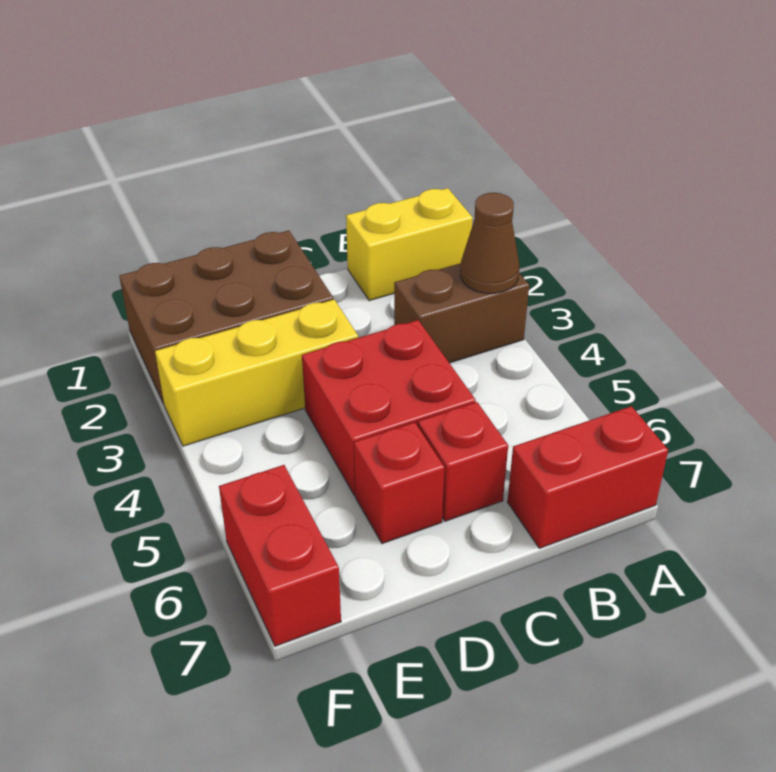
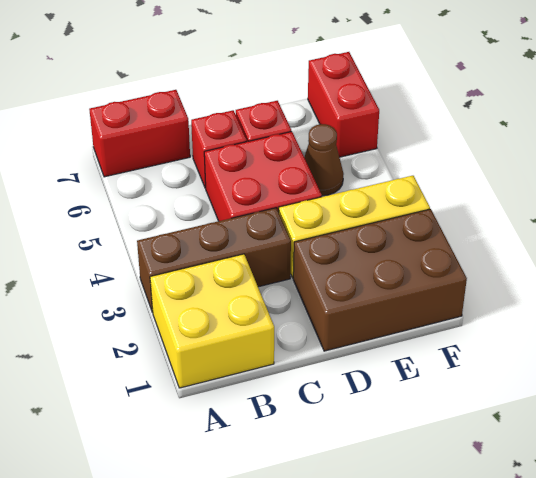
yellow brick A1:B1 level 1 -> yellow brick A1:B2 level 1
brown brick A3:B3 level 1 -> brown brick A3:C3 level 1
brown cone A3 level 2 -> brown cone E5 level 1

